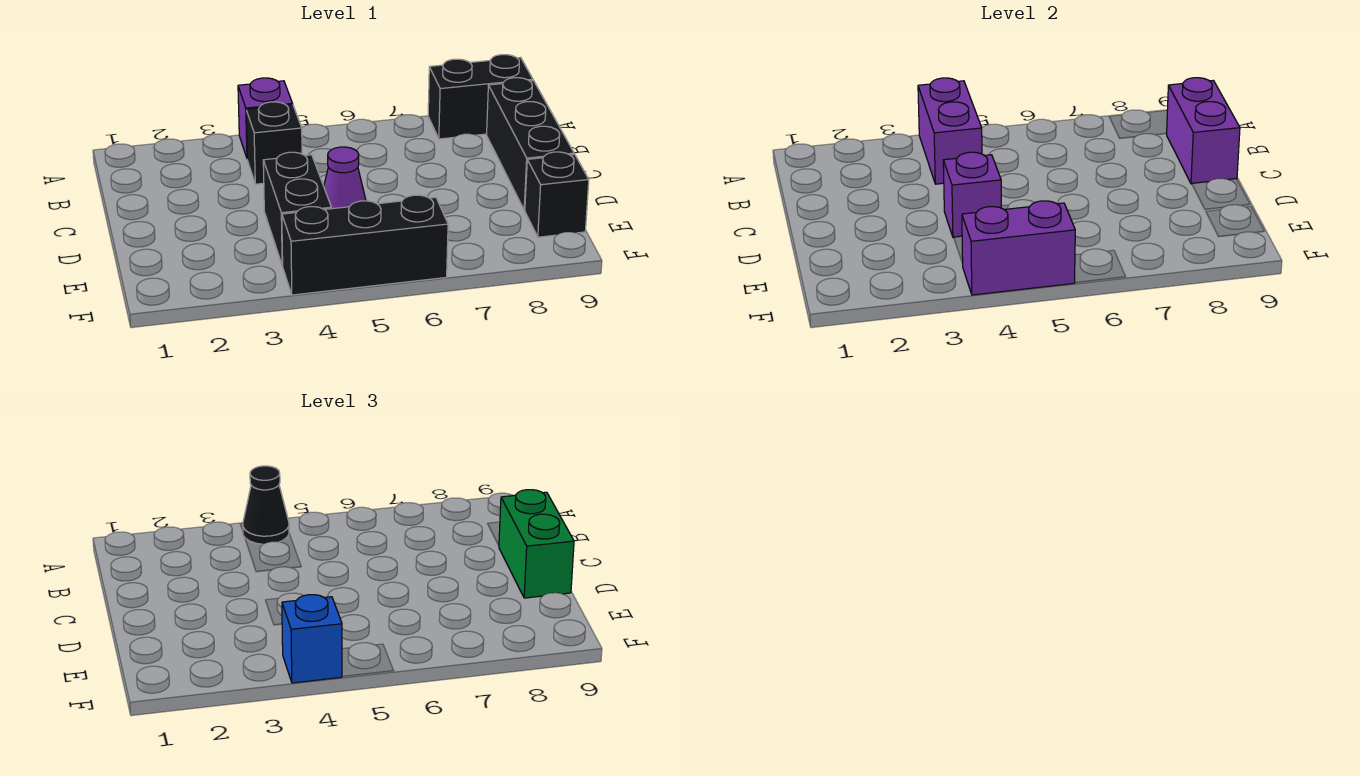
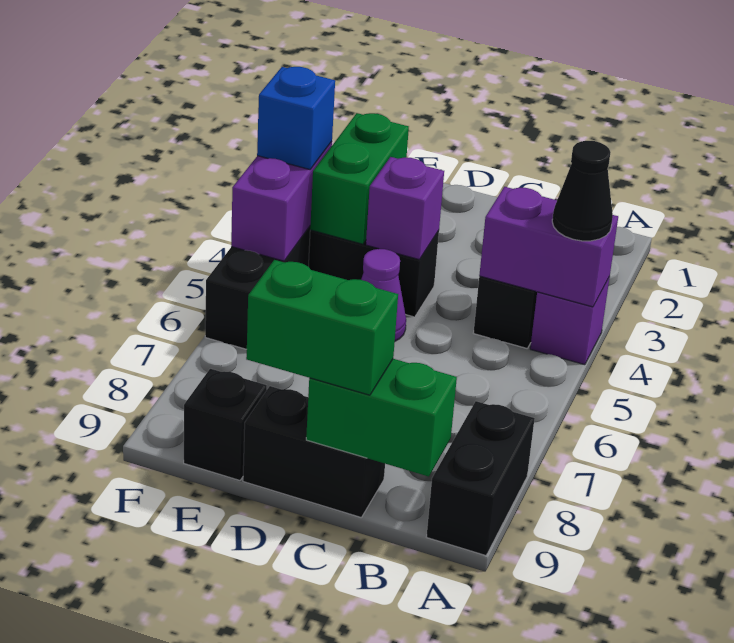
black brick B9:D9 level 1 -> black brick C9:D9 level 1
purple brick B9:C9 level 2 -> green brick B9:C9 level 2
none -> green brick E3:E4 level 2

